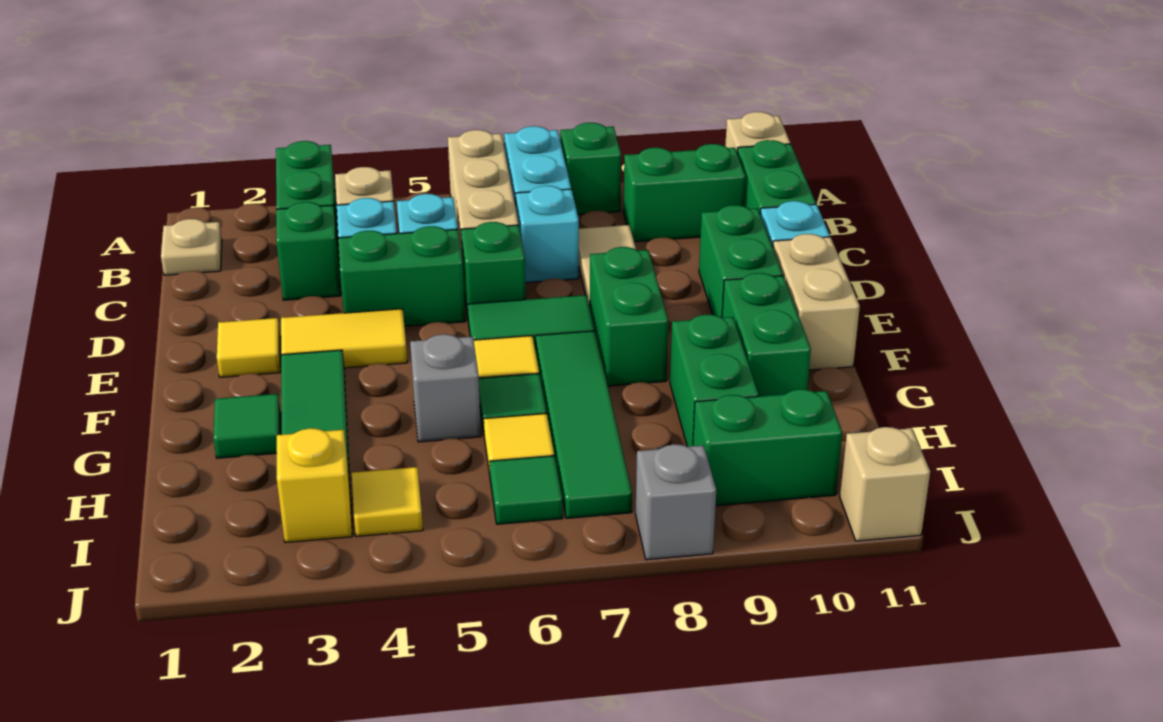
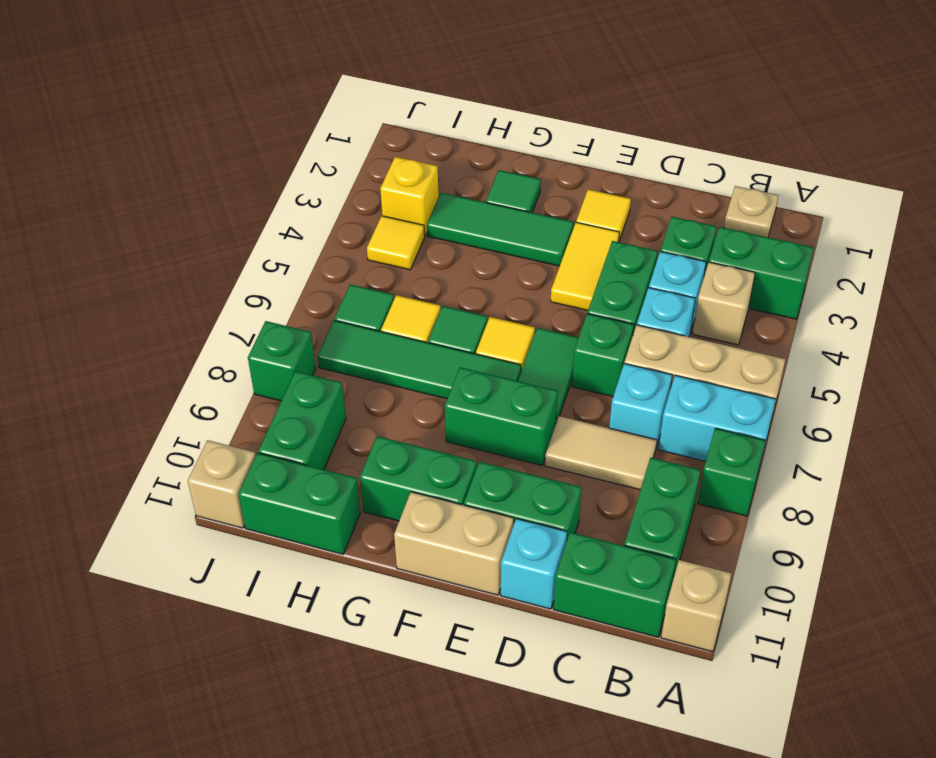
grey brick G5 level 1 -> none
green brick G9:H9 level 1 -> green brick H11:I11 level 1
grey brick J8 level 1 -> green brick J8 level 1

